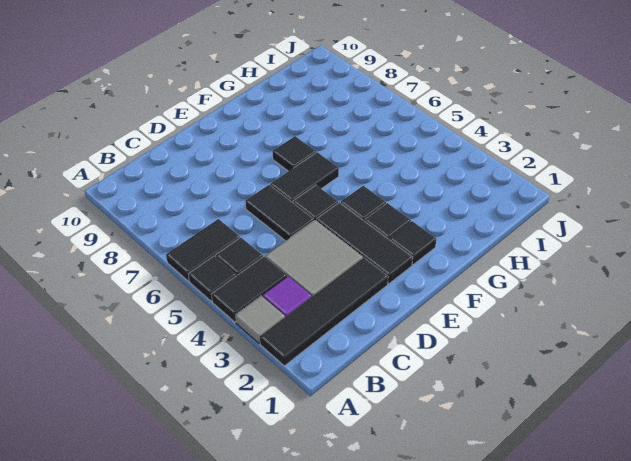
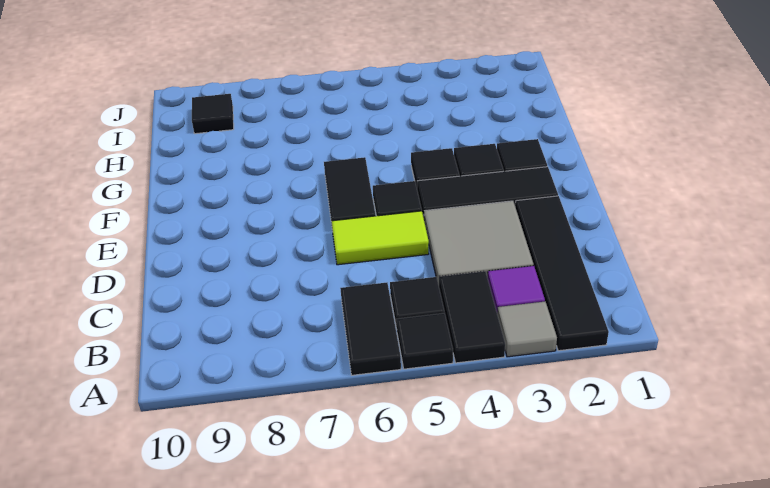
black tile D5:D6 level 1 -> lime tile D5:D6 level 1
black tile F7 level 1 -> black tile I9 level 1

